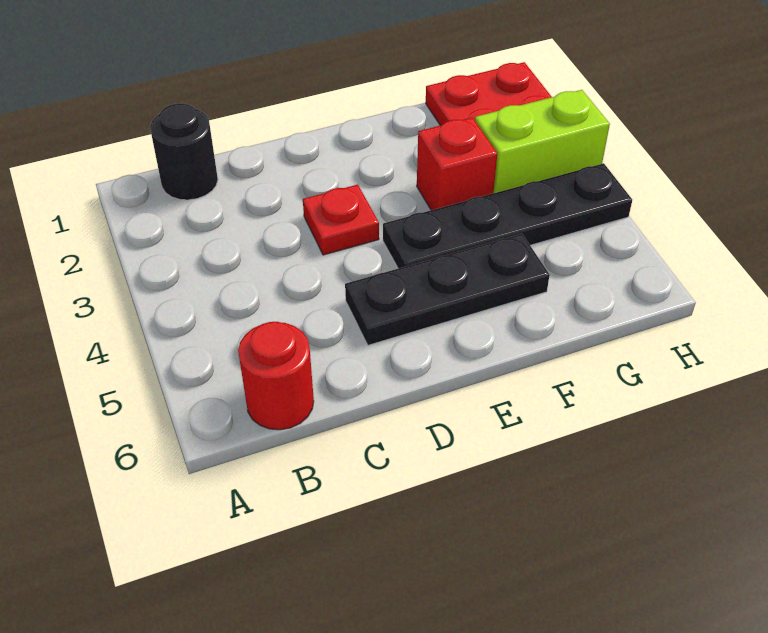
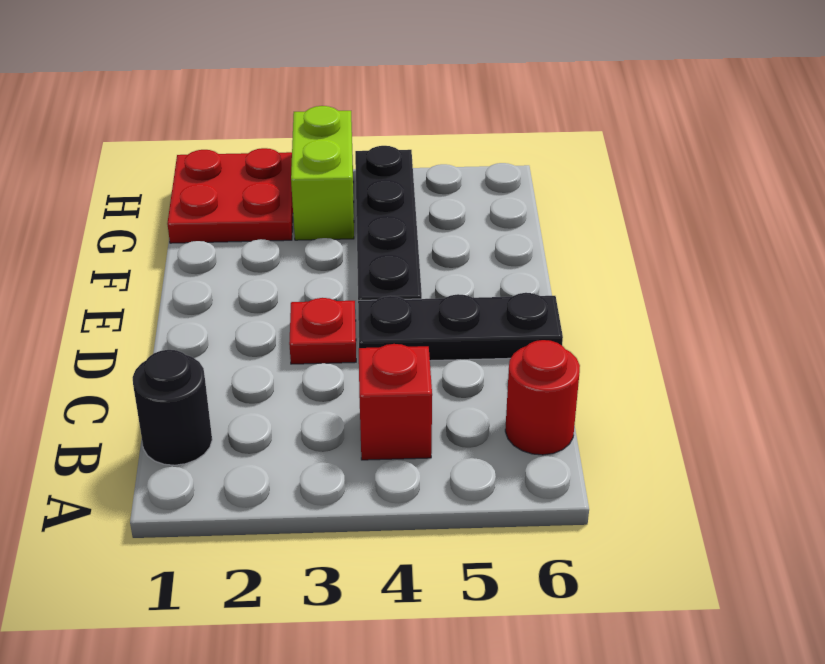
black plate D5:F5 level 1 -> black plate D4:D6 level 1
red brick F3 level 1 -> red brick B4 level 1

